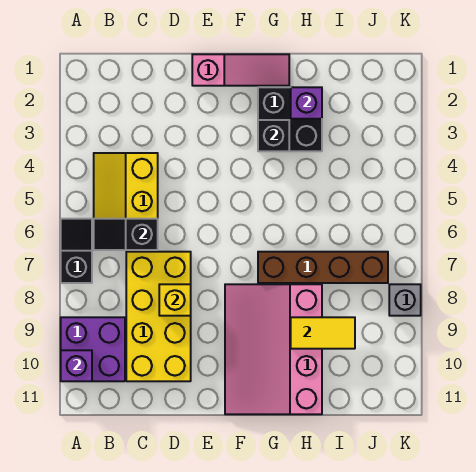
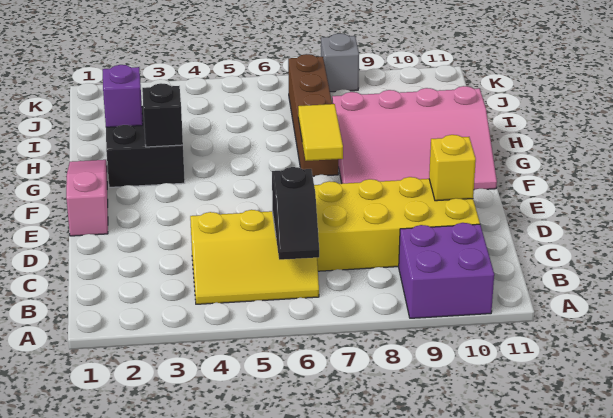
black slope A6:A7 level 1 top 7 -> none
purple brick A10 level 2 -> none
yellow brick D8 level 2 -> yellow brick D10 level 2
yellow tile H9:I9 level 2 -> yellow tile F7:G7 level 2

